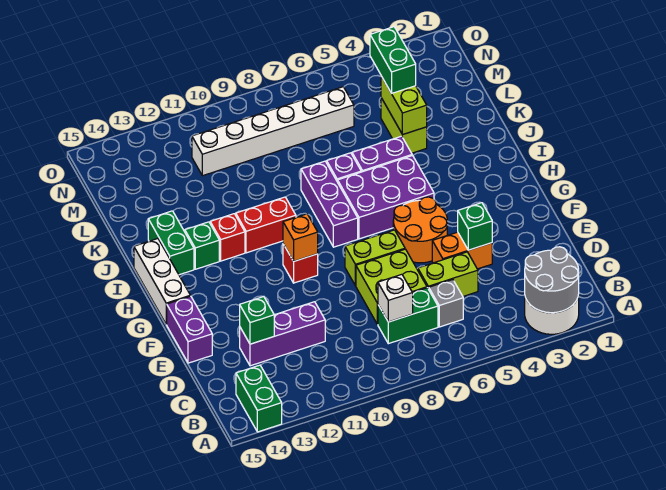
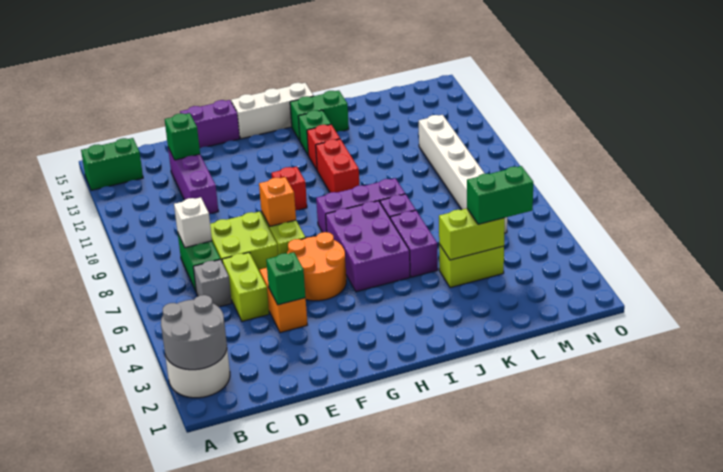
orange brick G10 level 2 -> orange brick F8 level 2

